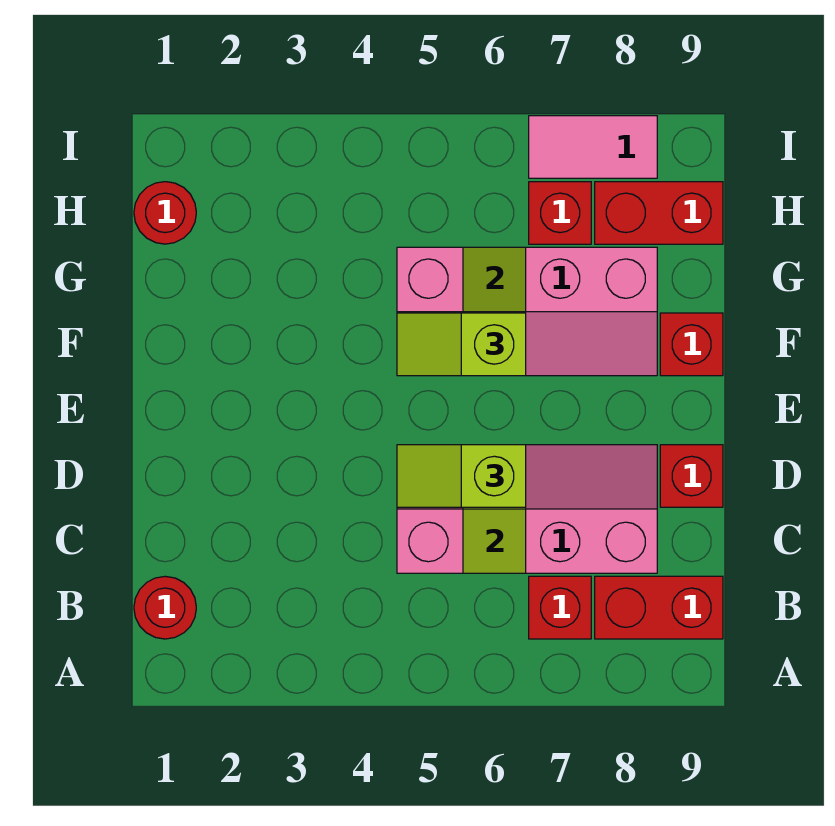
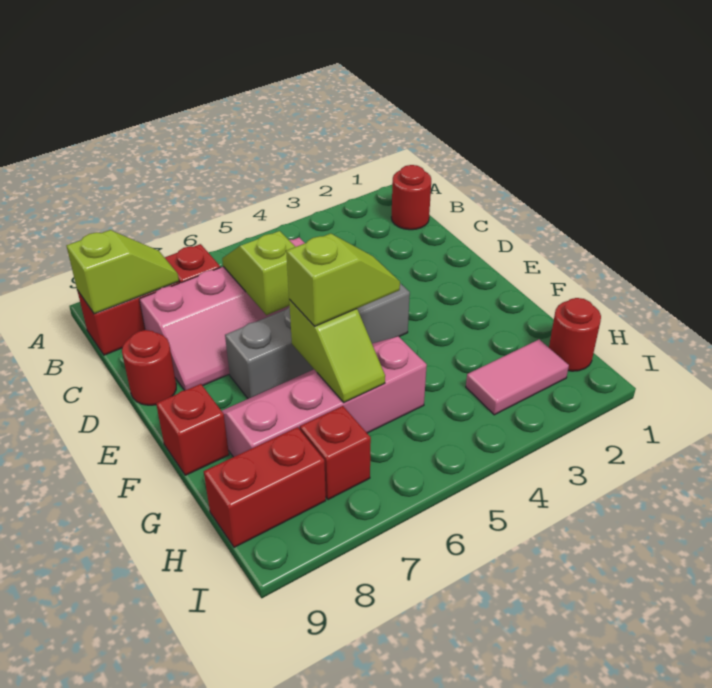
lime slope D5:D6 level 3 top 6 -> lime slope B8:B9 level 2 top 9
red brick D9 level 1 -> red round brick D9 level 1
none -> grey brick E4:E7 level 1
pink tile I7:I8 level 1 -> pink tile H2:H3 level 1

